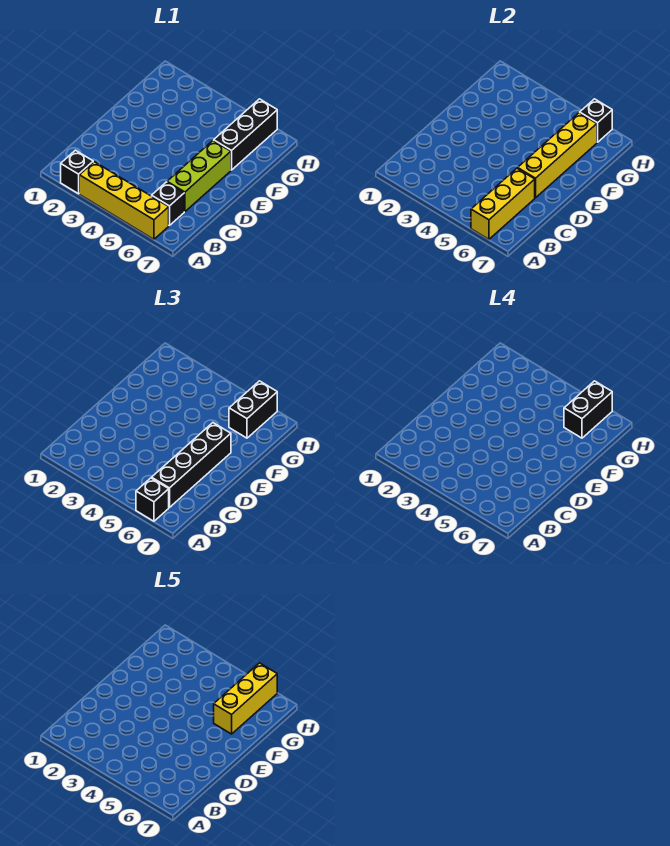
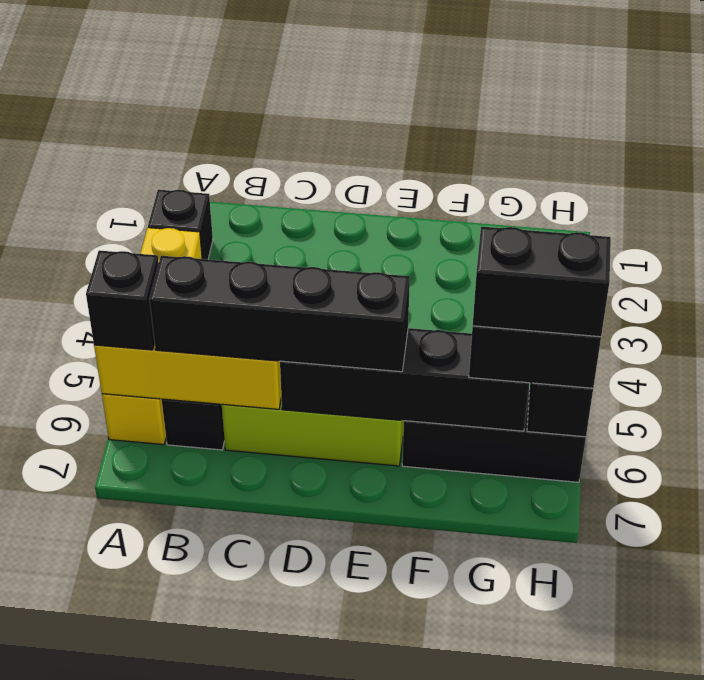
yellow brick D6:G6 level 2 -> black brick D6:G6 level 2
yellow brick F6:H6 level 5 -> none

